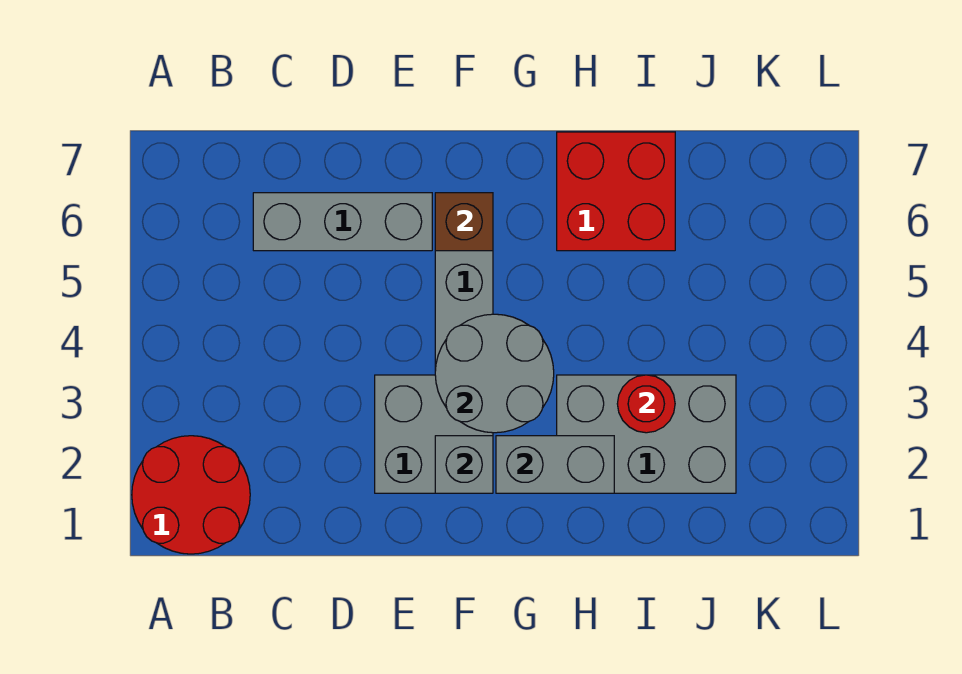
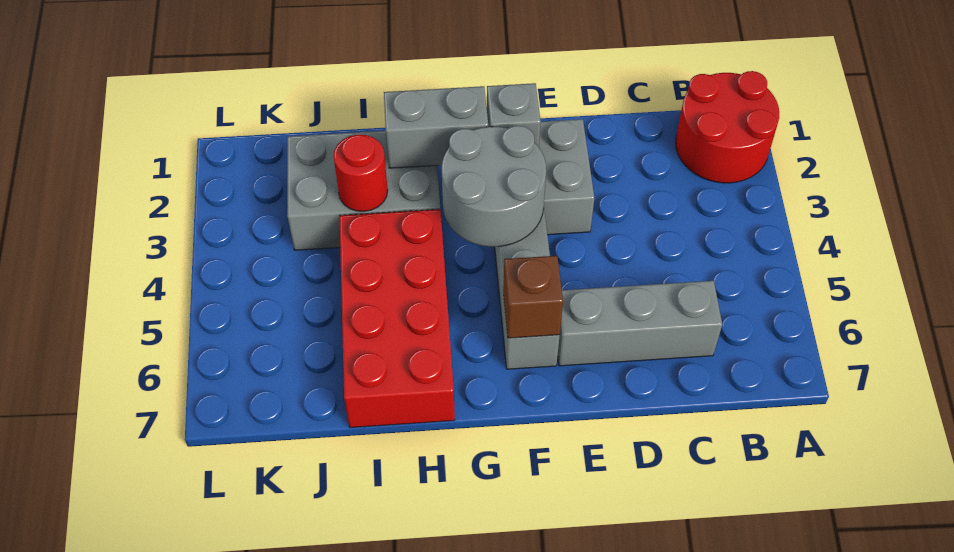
red brick H6:I7 level 1 -> red brick H4:I7 level 1

